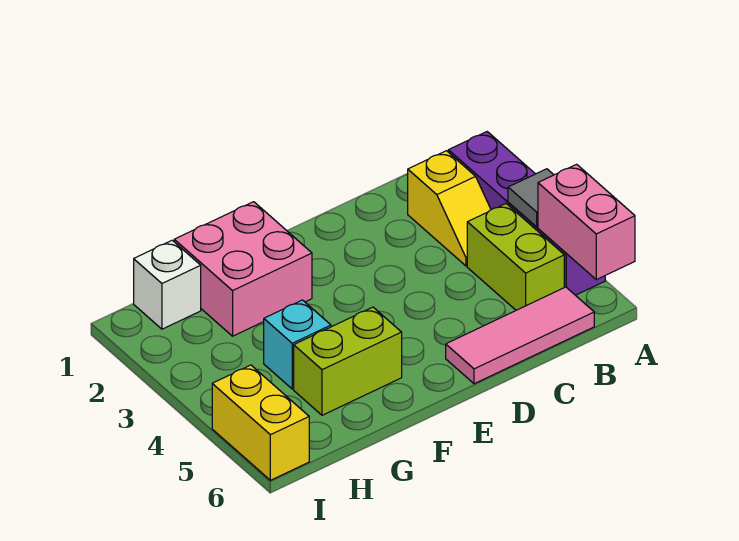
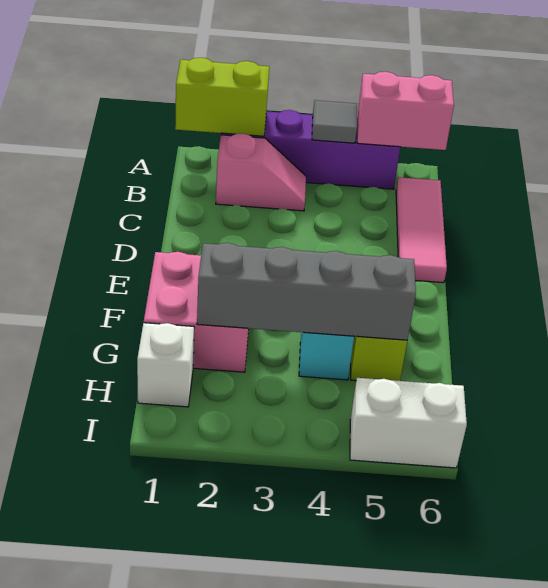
yellow slope B2:B3 level 1 top 2 -> pink slope B2:B3 level 1 top 2
lime brick B4:B5 level 1 -> lime brick A1:A2 level 2
none -> grey brick G2:G5 level 2
yellow brick I5:I6 level 1 -> white brick I5:I6 level 1

